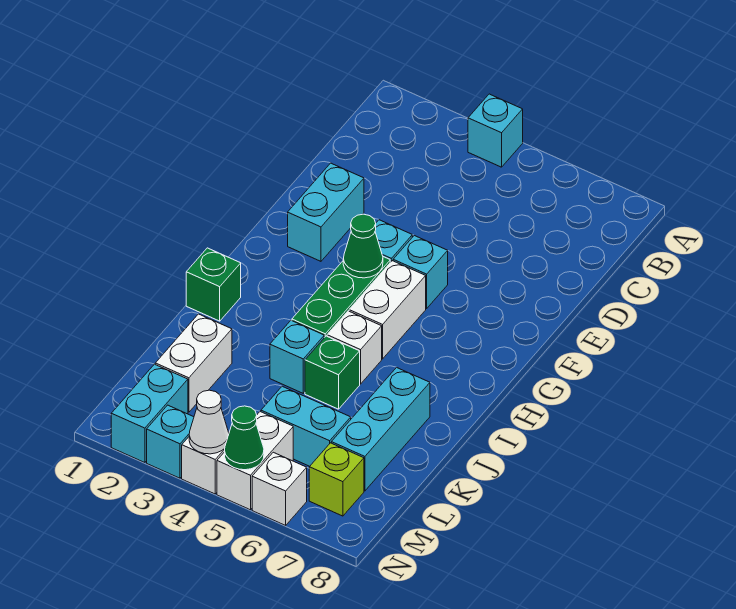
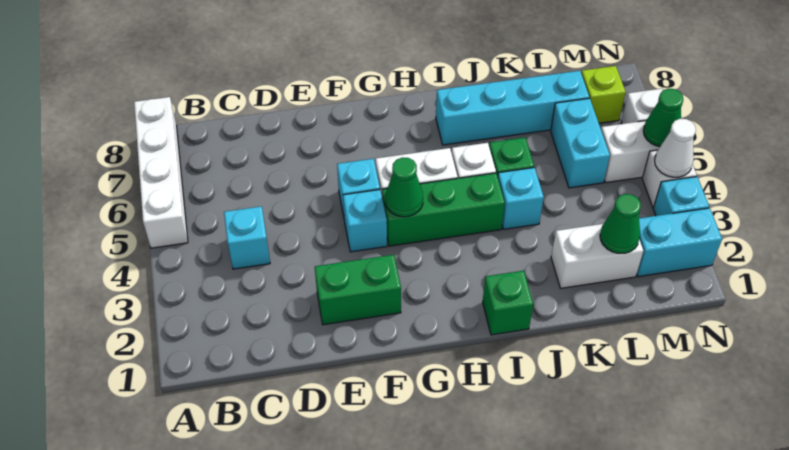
cyan brick A4 level 1 -> cyan brick C4 level 1
none -> white brick A5:A8 level 1
cyan brick E2:F2 level 1 -> green brick E2:F2 level 1
cyan brick J7:L7 level 1 -> cyan brick I7:L7 level 1
none -> green cone L2 level 2

